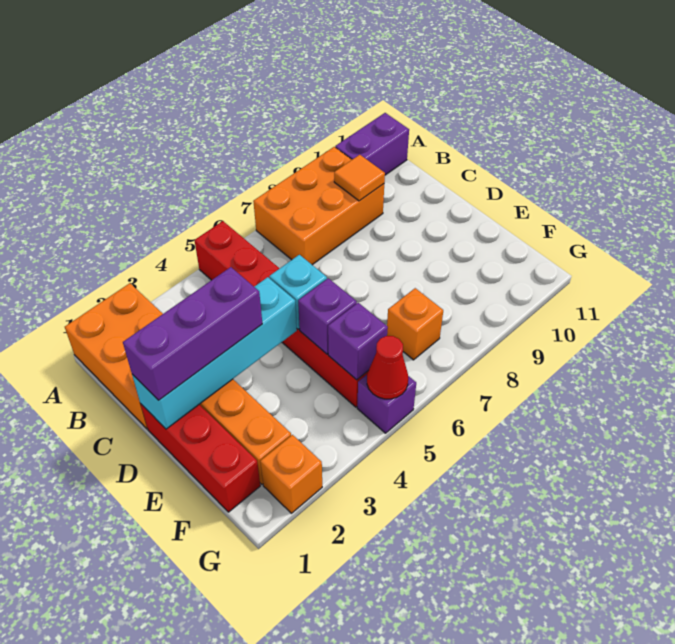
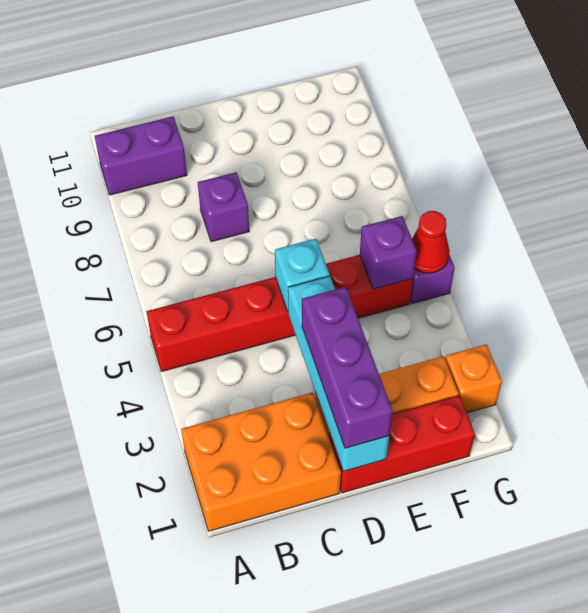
orange brick A7:B9 level 1 -> none
purple brick A10:A11 level 1 -> purple brick A10:B10 level 1
orange tile B9 level 2 -> none
purple brick E5 level 2 -> purple brick C8 level 1
orange brick F7 level 1 -> none

